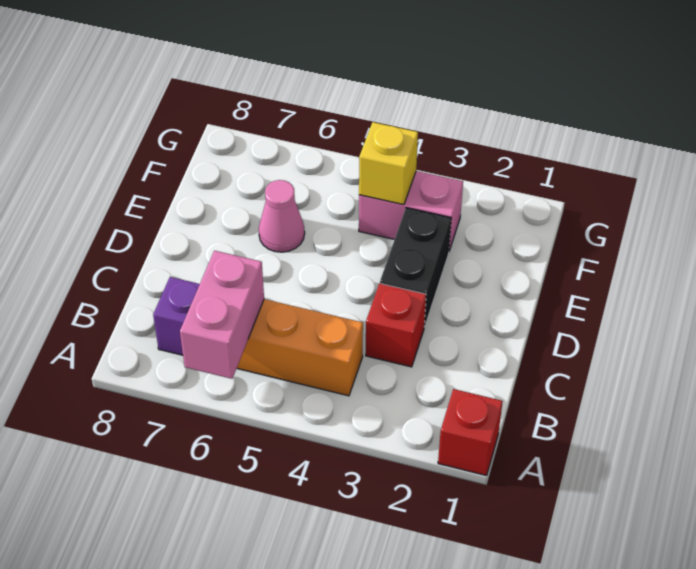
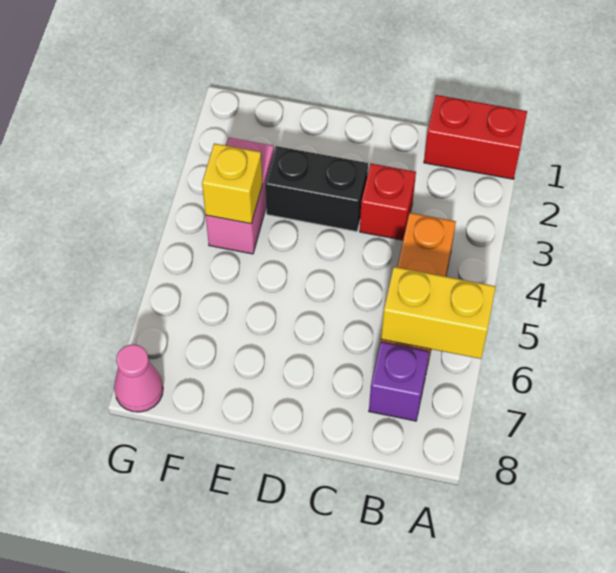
red brick A1 level 1 -> red brick A1:B1 level 1
pink brick A6:B6 level 2 -> yellow brick A6:B6 level 2
pink cone E6 level 1 -> pink cone G8 level 1

